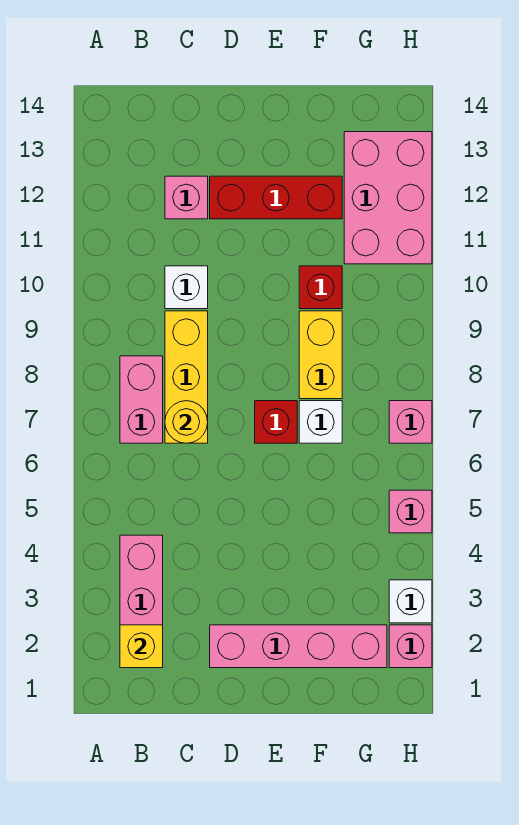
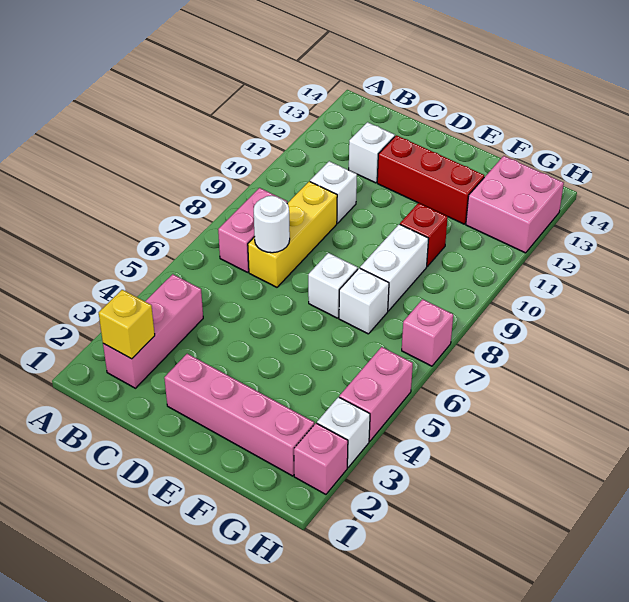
yellow round brick C7 level 2 -> white round brick C7 level 2
pink brick C12 level 1 -> white brick C12 level 1
red brick E7 level 1 -> white brick E7 level 1
yellow brick F8:F9 level 1 -> white brick F8:F9 level 1
pink brick G11:H13 level 1 -> pink brick G12:H13 level 1
pink brick H5 level 1 -> pink brick H4:H5 level 1

